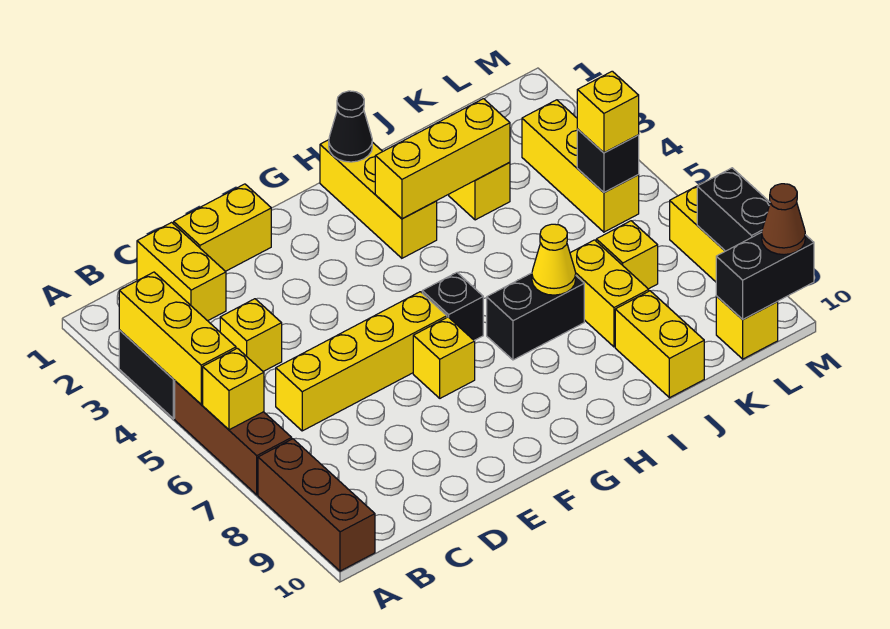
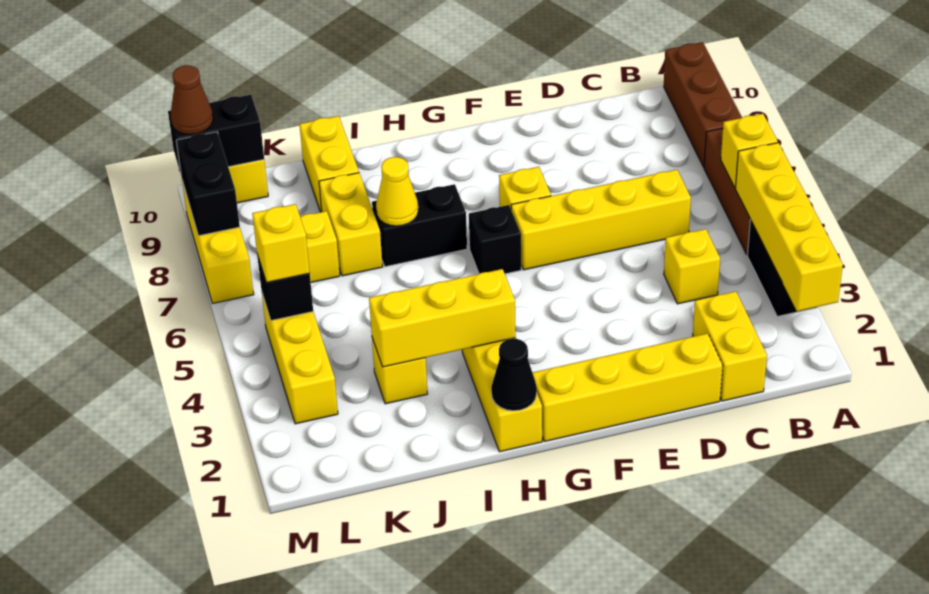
yellow brick A3:A5 level 2 -> yellow brick A2:A5 level 2
yellow brick D1:E1 level 1 -> yellow brick D1:G1 level 1

